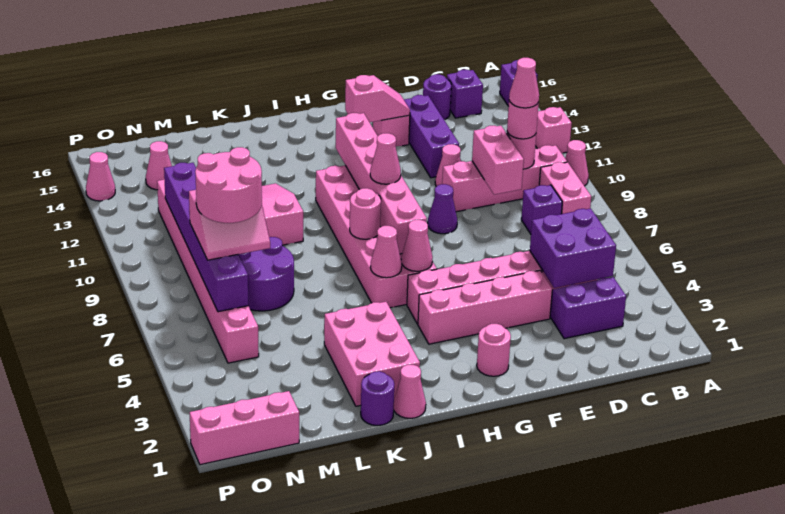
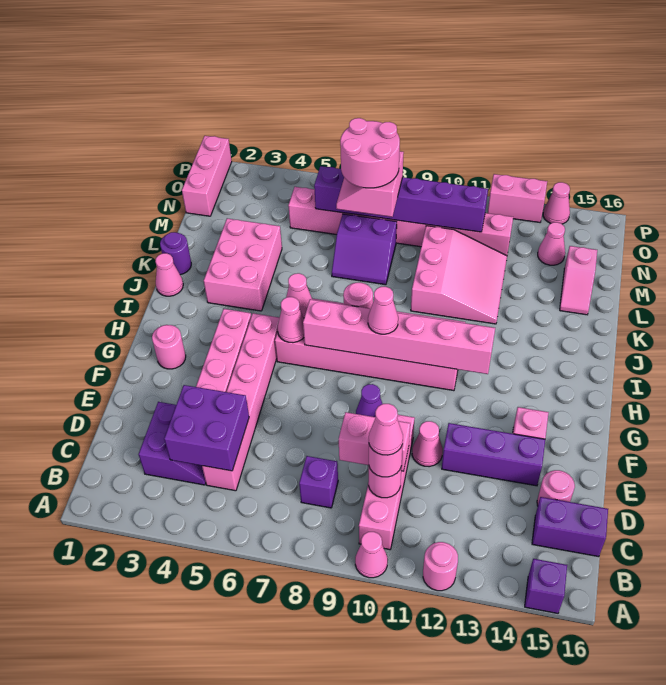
pink brick A12 level 1 -> pink round brick A12 level 1
pink brick B8:B9 level 1 -> pink brick P12:P13 level 1
purple brick C15 level 1 -> purple brick C15:C16 level 1
purple round brick D15 level 1 -> pink round brick D15 level 1
pink slope F14:G14 level 2 top G -> pink slope L15:M15 level 1 top M
pink brick J2:K4 level 1 -> pink brick J3:L4 level 1
purple round brick L7:M8 level 1 -> purple slope L7:M8 level 1 top M

